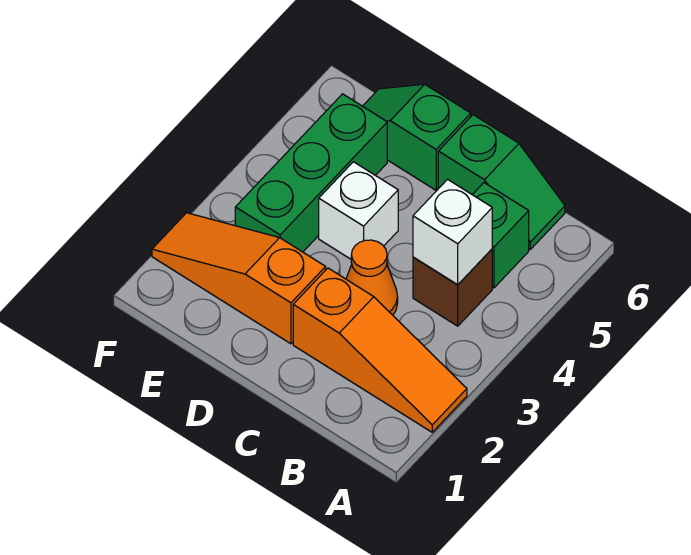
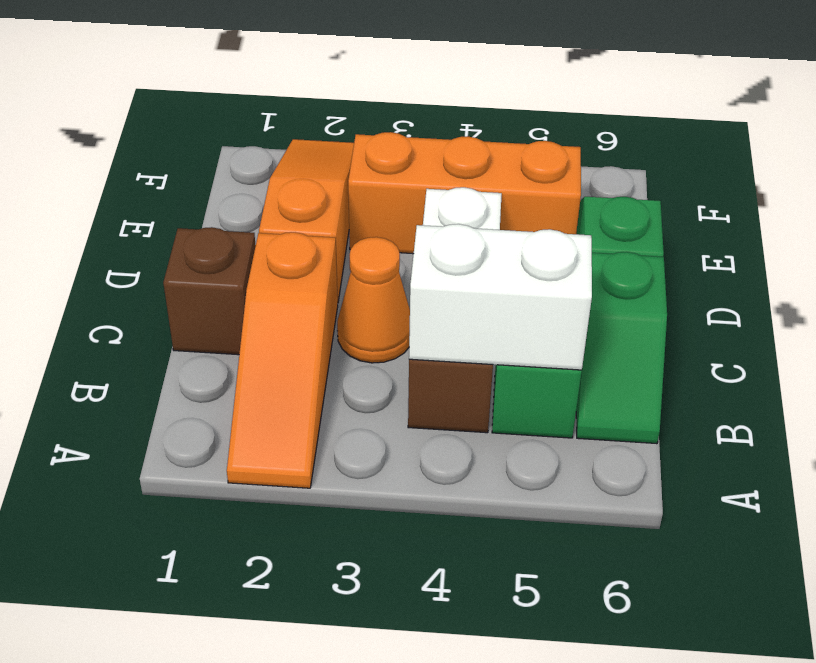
white brick B4 level 2 -> white brick B4:B5 level 2
none -> brown brick C1 level 1
green brick E3:E5 level 1 -> orange brick E3:E5 level 1

